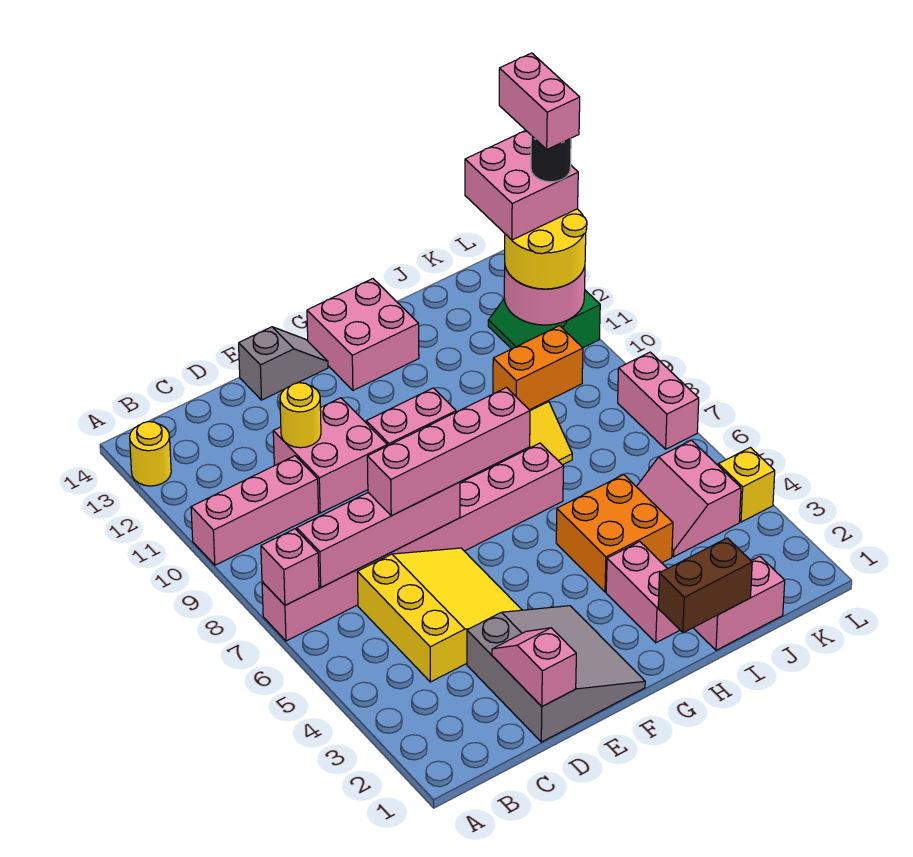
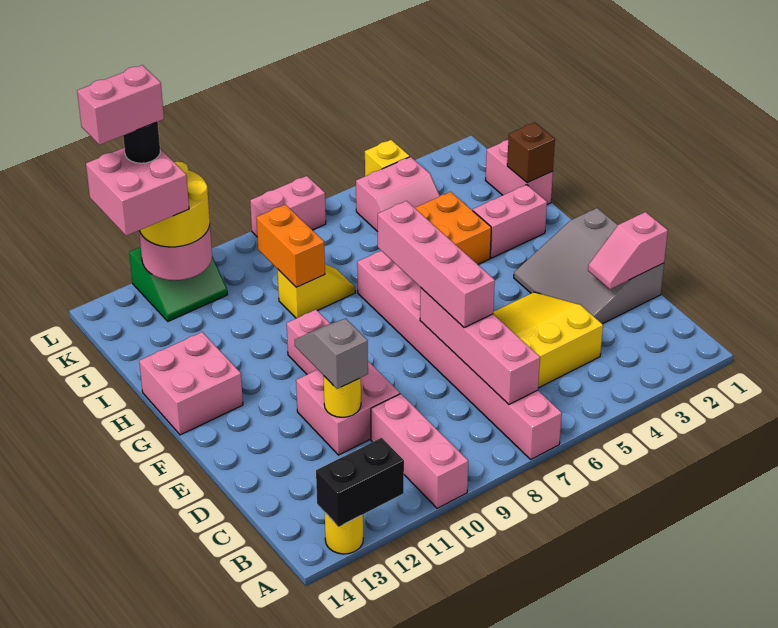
pink brick A7 level 2 -> none
none -> black brick A12:A13 level 2
grey slope D1:F3 level 1 top D -> grey slope D1:F3 level 1 top 1
grey slope E14:F14 level 1 top E -> grey slope D11:E11 level 3 top D
brown brick H1:I1 level 2 -> brown brick I1 level 2

